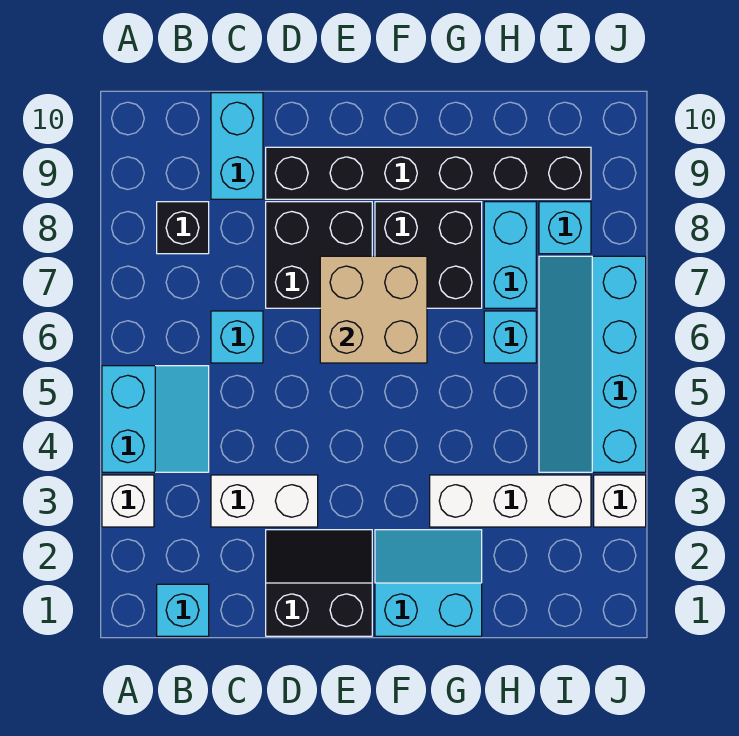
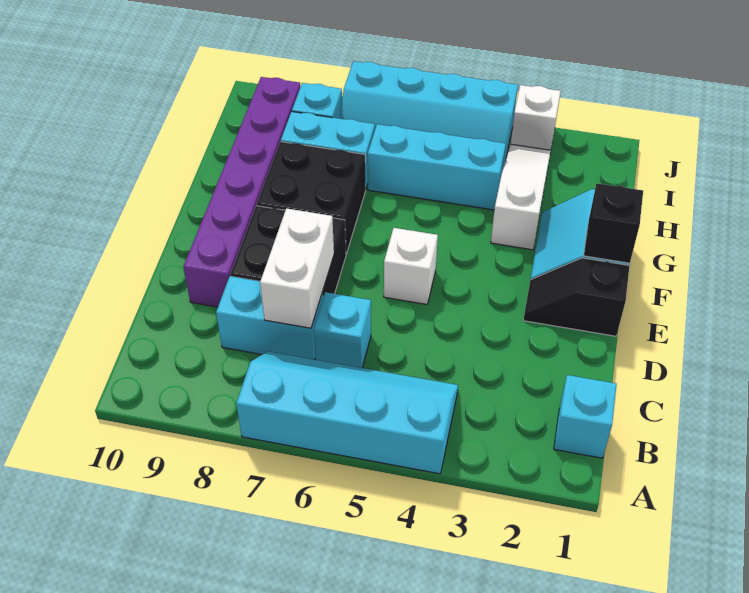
white brick A3 level 1 -> white brick E5 level 1
cyan slope A4:B5 level 1 top A -> cyan slope A4:B7 level 1 top A
black brick B8 level 1 -> black brick F1 level 2
white brick C3:D3 level 1 -> white brick C7:D7 level 2
cyan brick C9:C10 level 1 -> cyan brick C7:C8 level 1
black slope D1:E2 level 1 top 1 -> black slope E1:E2 level 1 top 1
black brick D9:I9 level 1 -> purple brick D9:I9 level 1
tan brick E6:F7 level 2 -> none
white brick G3:I3 level 1 -> white slope G3:I3 level 1 top G
cyan brick H6 level 1 -> cyan brick H4:H6 level 1

